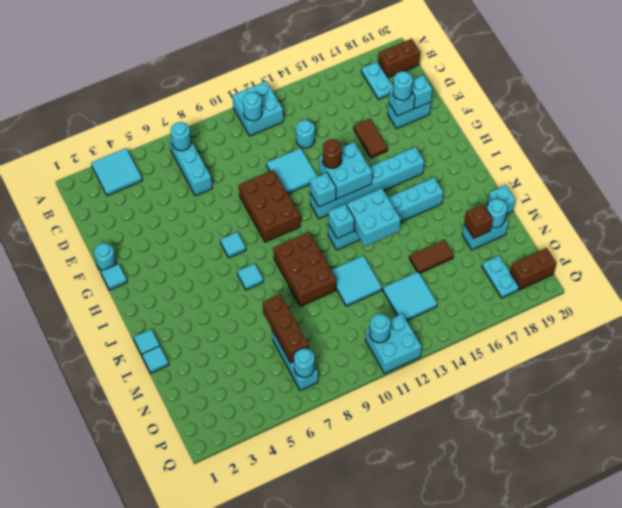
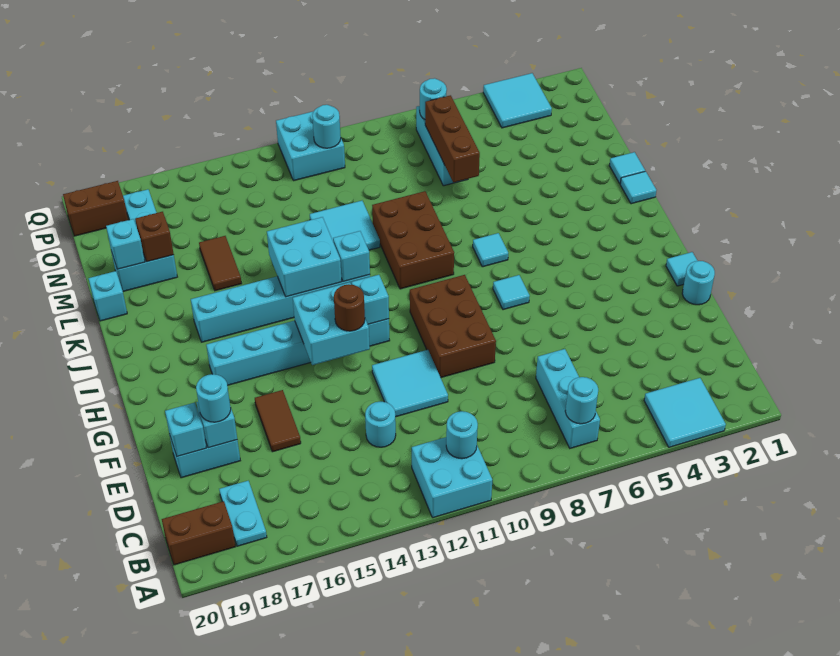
brown tile M15:M16 level 1 -> brown tile L16:M16 level 1
cyan round brick M19 level 2 -> cyan brick M19 level 2
cyan tile N13:O14 level 1 -> cyan tile P3:Q4 level 1

